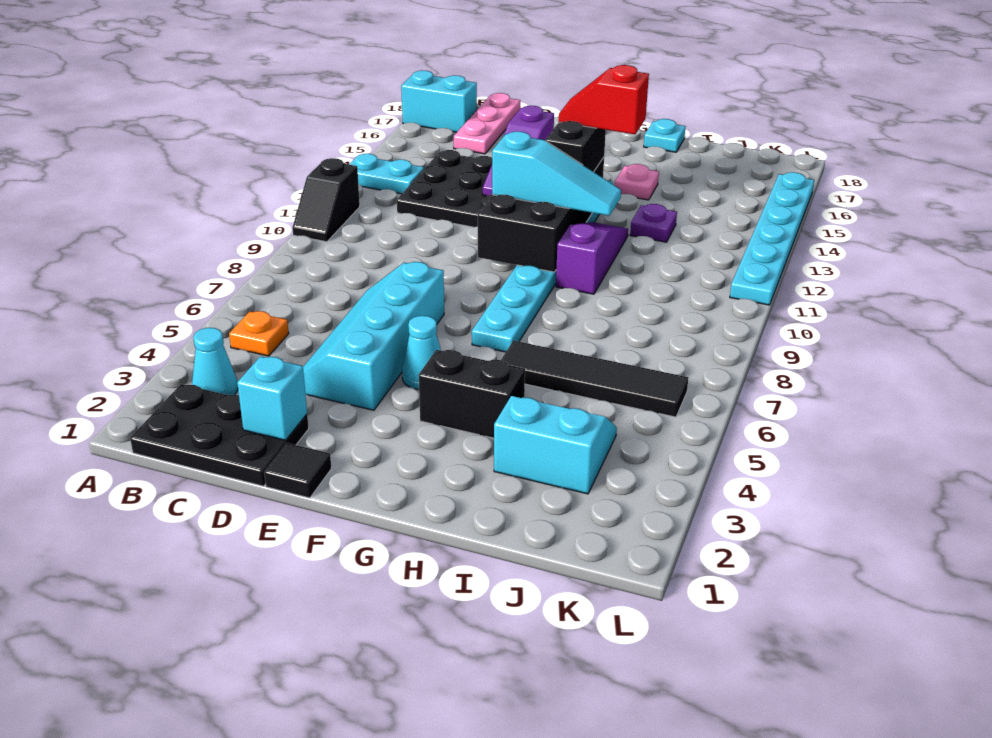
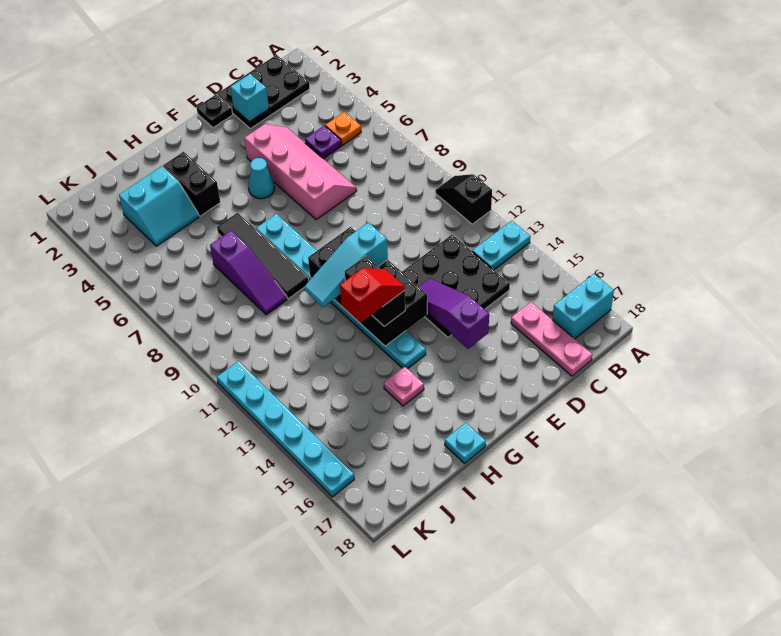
cyan cone B3 level 1 -> none
cyan slope D4:E7 level 1 top E -> pink slope D4:E7 level 1 top E
black tile E1 level 1 -> black plate E1 level 1
black brick G4:H4 level 1 -> black brick H3:H4 level 1
black tile H6:K6 level 1 -> black tile H6:H9 level 1
purple slope H10:H12 level 1 top 10 -> purple slope I7:I9 level 1 top 7
purple plate I13 level 1 -> purple plate C5 level 1

